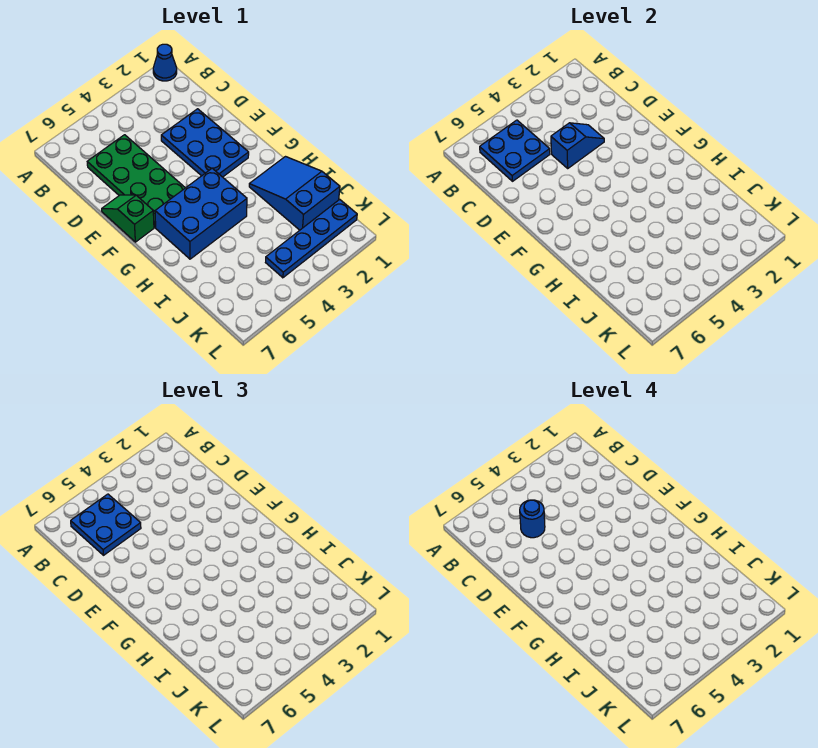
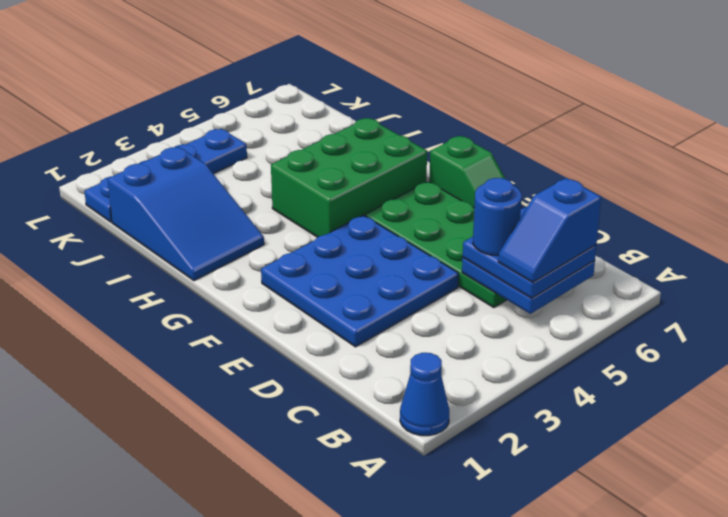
blue plate D2:F3 level 1 -> blue plate D2:F4 level 1
blue slope D3:D4 level 2 top 4 -> blue slope B5:B6 level 4 top 6
blue brick G4:H6 level 1 -> green brick G4:H6 level 1

